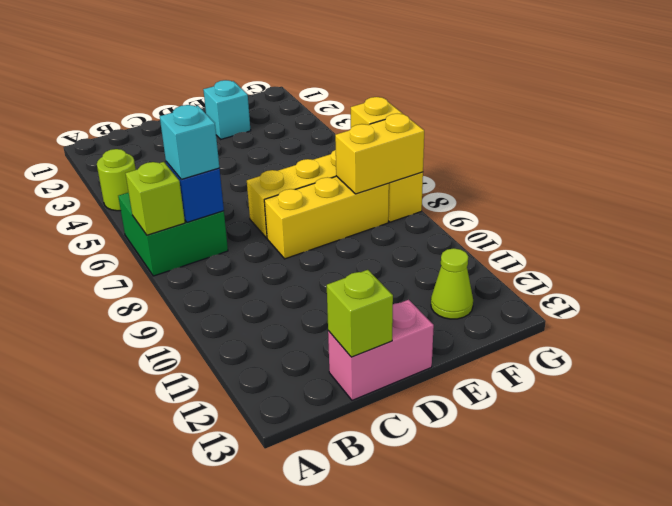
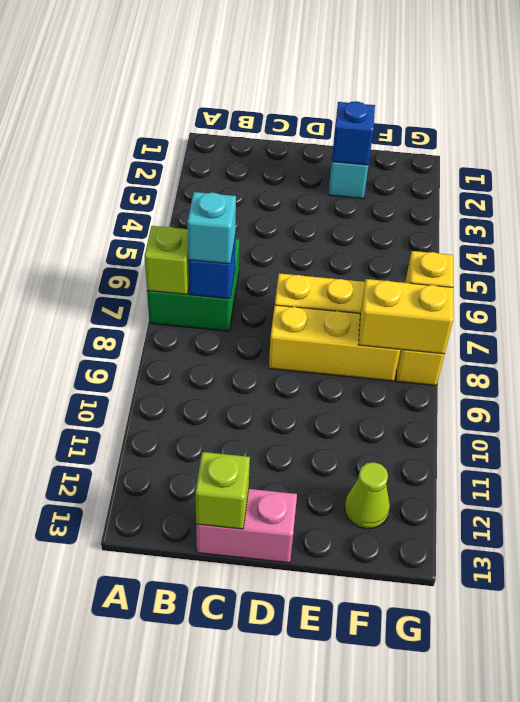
lime round brick A4 level 1 -> none
none -> blue brick E2 level 2

